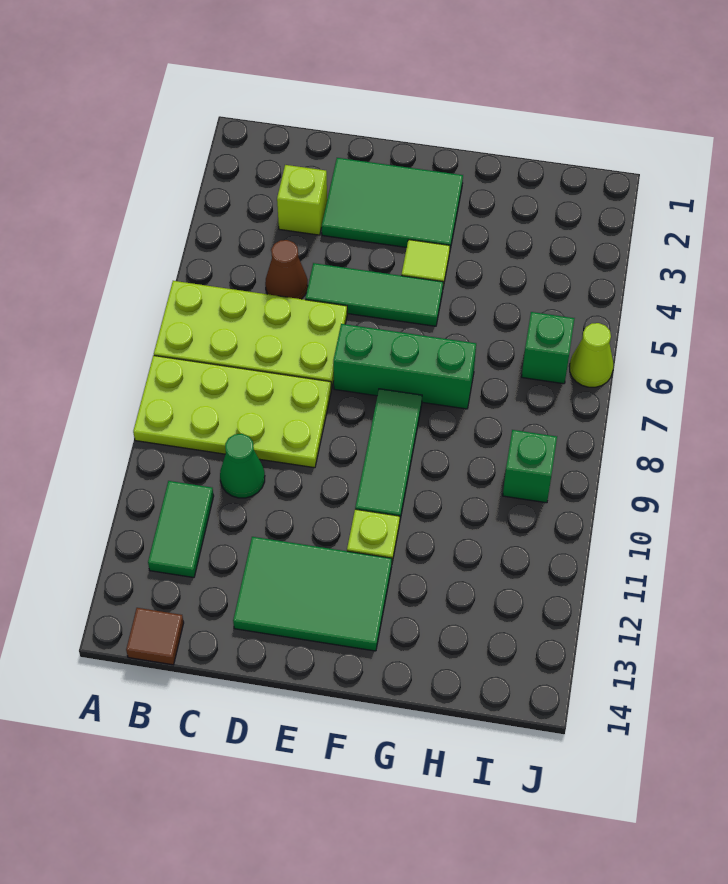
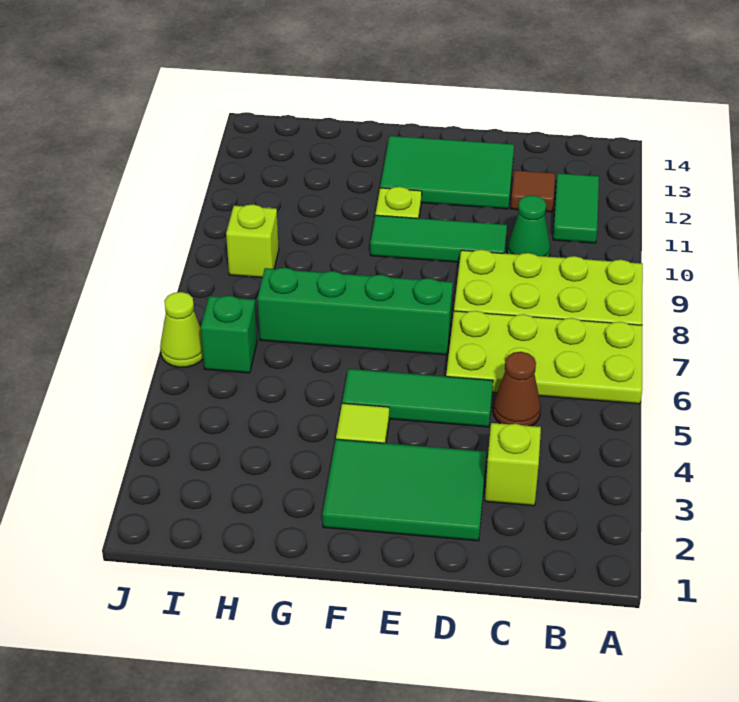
brown tile B14 level 1 -> brown tile C12 level 1
green brick E7:G7 level 1 -> green brick E7:H7 level 1
green tile F8:F10 level 1 -> green tile D10:F10 level 1
green brick I9 level 1 -> lime brick I9 level 1

